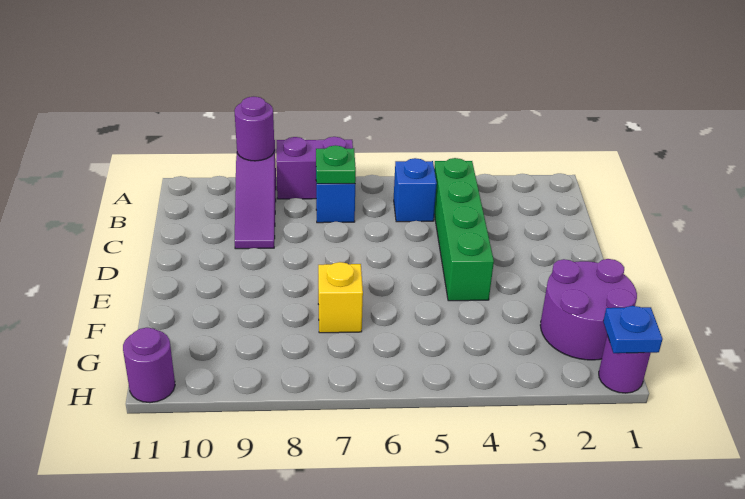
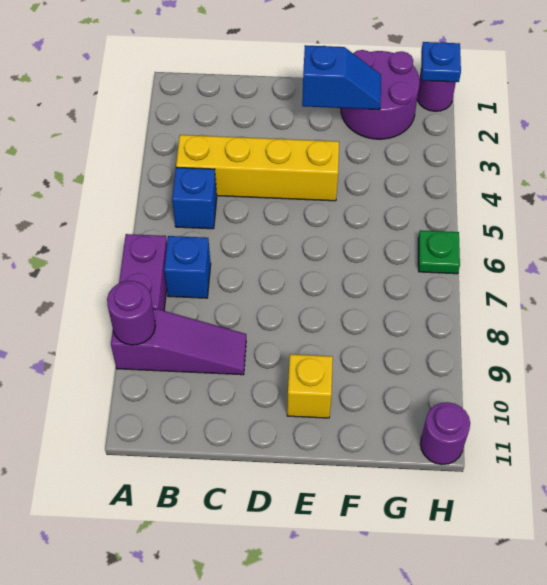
green brick B4:E4 level 1 -> yellow brick B4:E4 level 1
green plate B7 level 2 -> green plate H6 level 1
none -> blue slope E2:F2 level 2 top E
yellow brick F7 level 1 -> yellow brick E10 level 1

